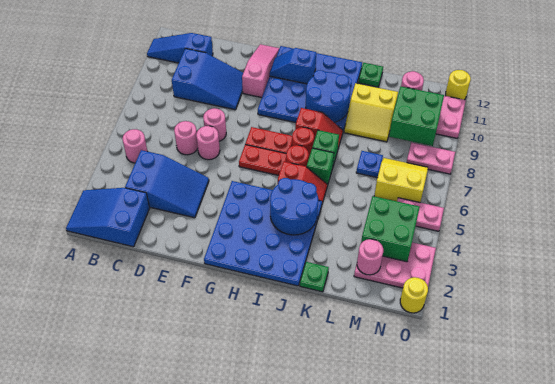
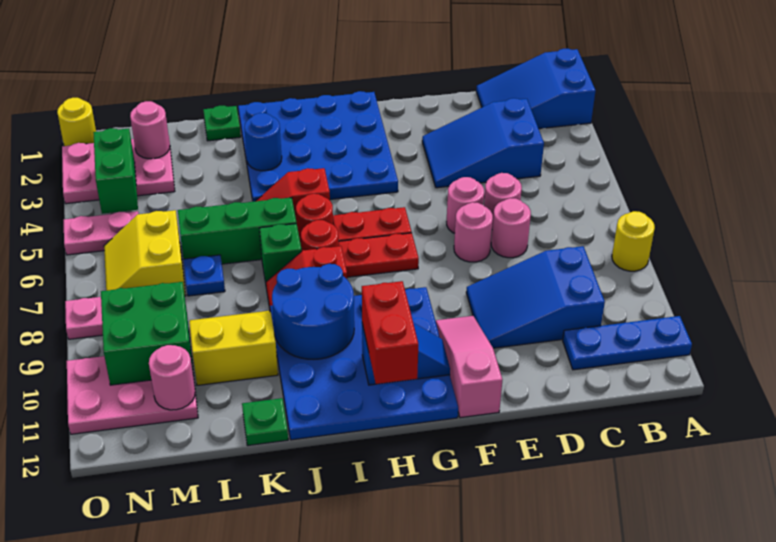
blue slope A1:C2 level 1 top C -> blue slope A1:C2 level 1 top A
blue slope A11:C11 level 1 top C -> blue plate A11:C11 level 1
pink round brick B5 level 1 -> pink round brick D7 level 1
pink slope F10:F12 level 1 top 10 -> pink slope F10:F12 level 1 top 12
none -> red brick H11:H12 level 3
blue round brick I3:J4 level 2 -> blue round brick J3 level 2
green brick J6 level 1 -> green brick J6:L6 level 1
green brick M3:N4 level 2 -> green brick N3:N4 level 2
yellow slope M6:N7 level 1 top 6 -> yellow slope M6:N7 level 1 top M
yellow round brick O12 level 1 -> yellow round brick A8 level 1

